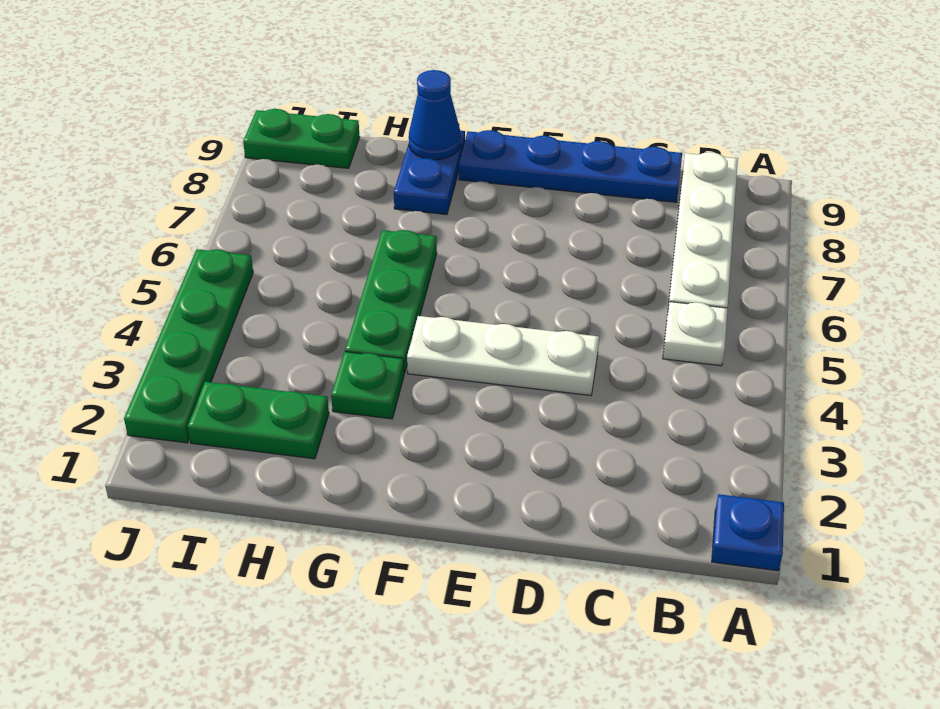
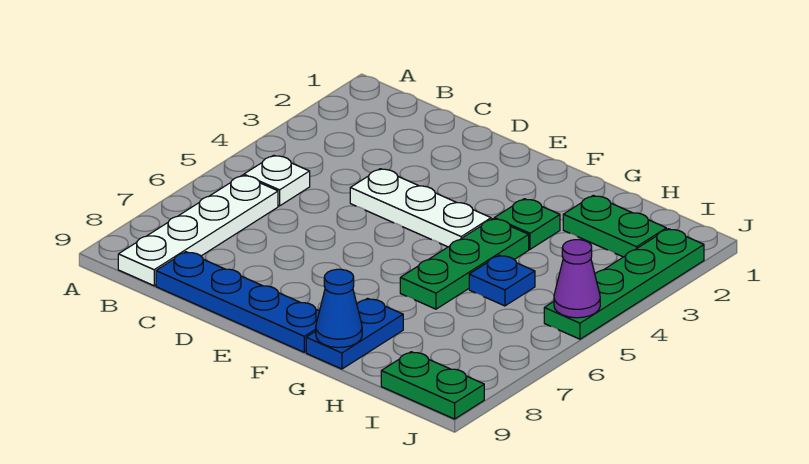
blue plate A1 level 1 -> blue plate H5 level 1
none -> purple cone J5 level 2

